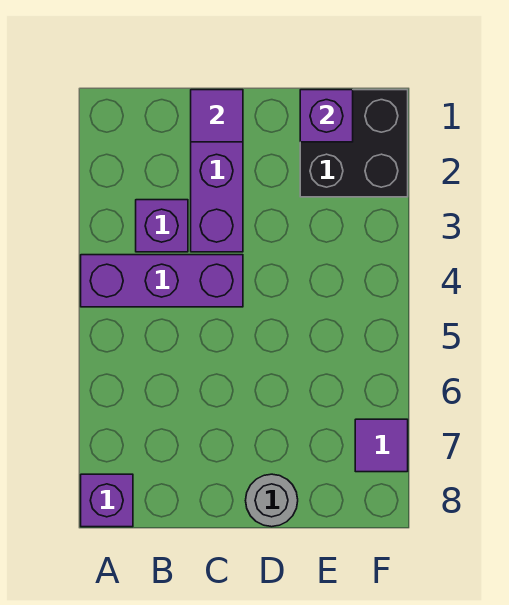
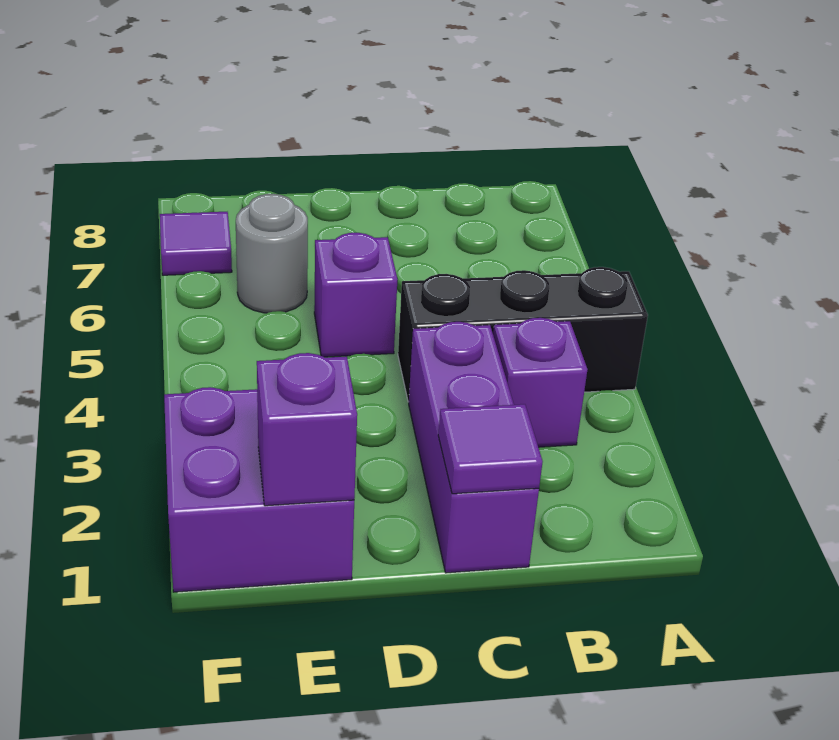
purple brick A4:C4 level 1 -> black brick A4:C4 level 1
purple brick A8 level 1 -> purple brick D5 level 1
grey round brick D8 level 1 -> grey round brick E6 level 1
black brick E1:F2 level 1 -> purple brick E1:F2 level 1

